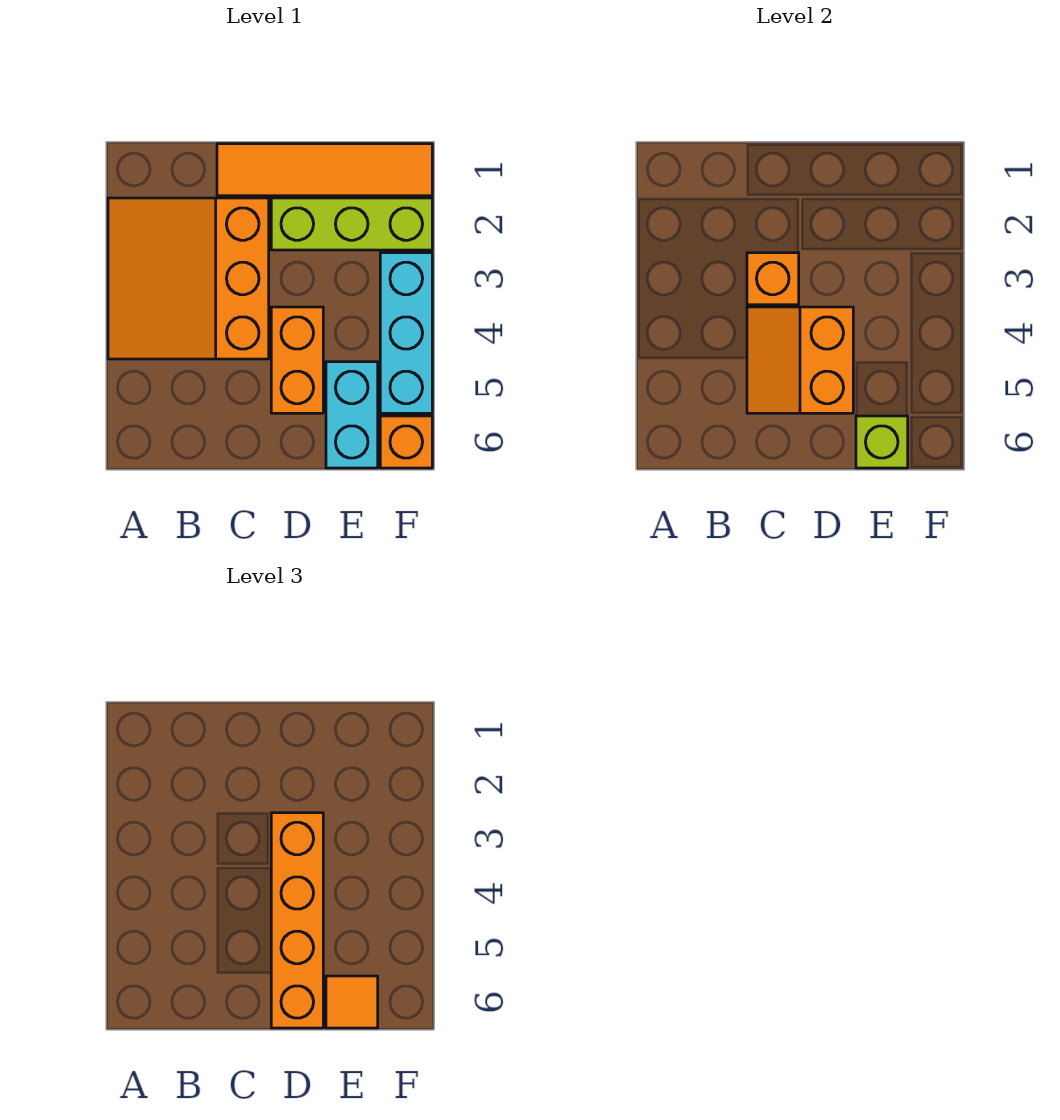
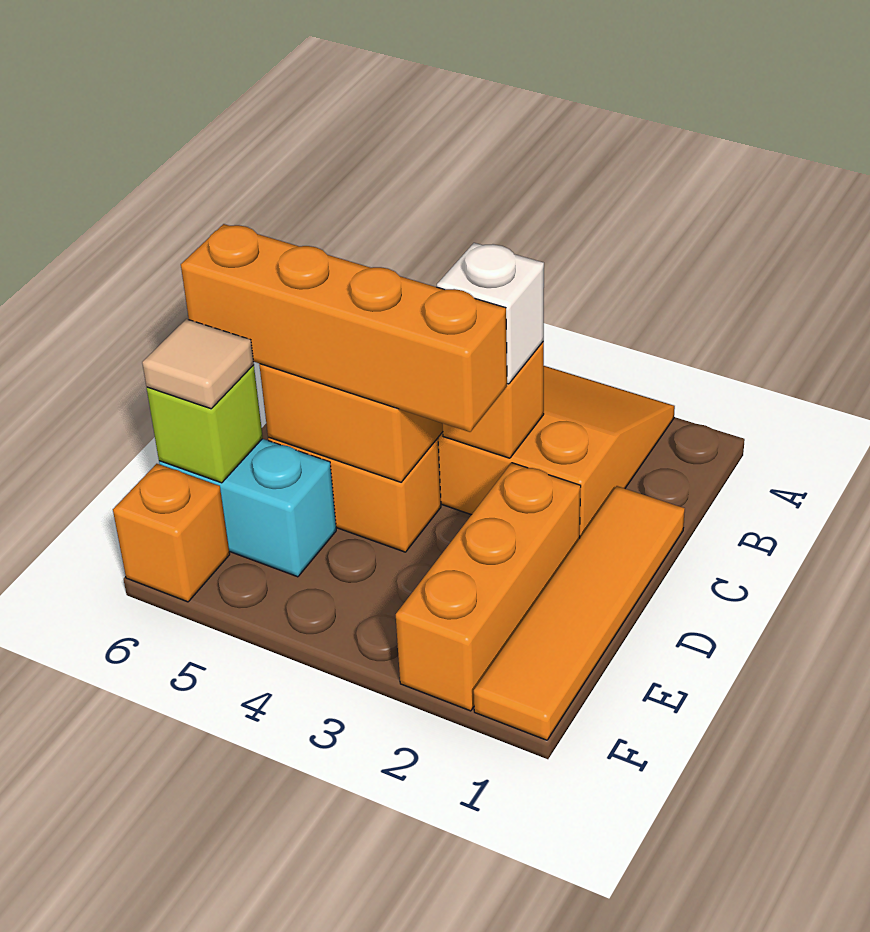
none -> white brick C3 level 3
lime brick D2:F2 level 1 -> orange brick D2:F2 level 1
orange tile E6 level 3 -> tan tile E6 level 3
cyan brick F3:F5 level 1 -> none

